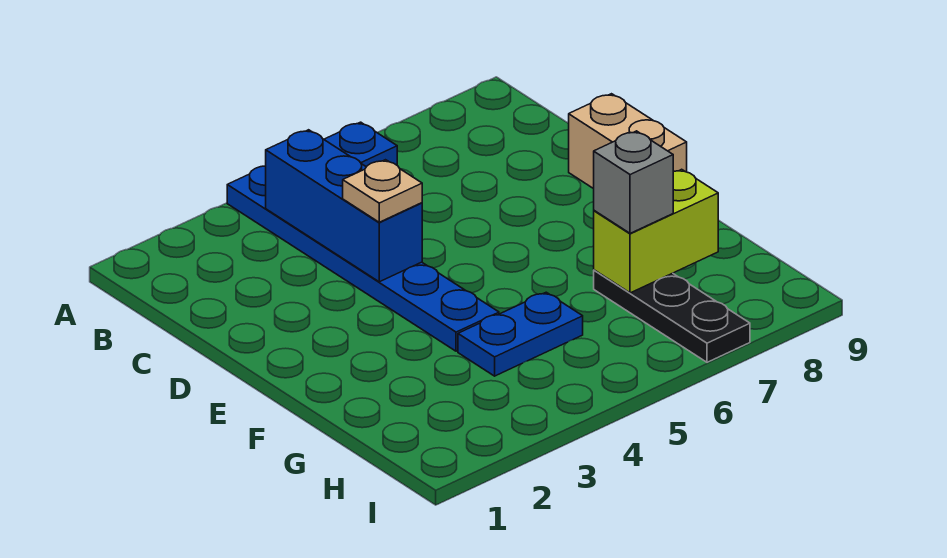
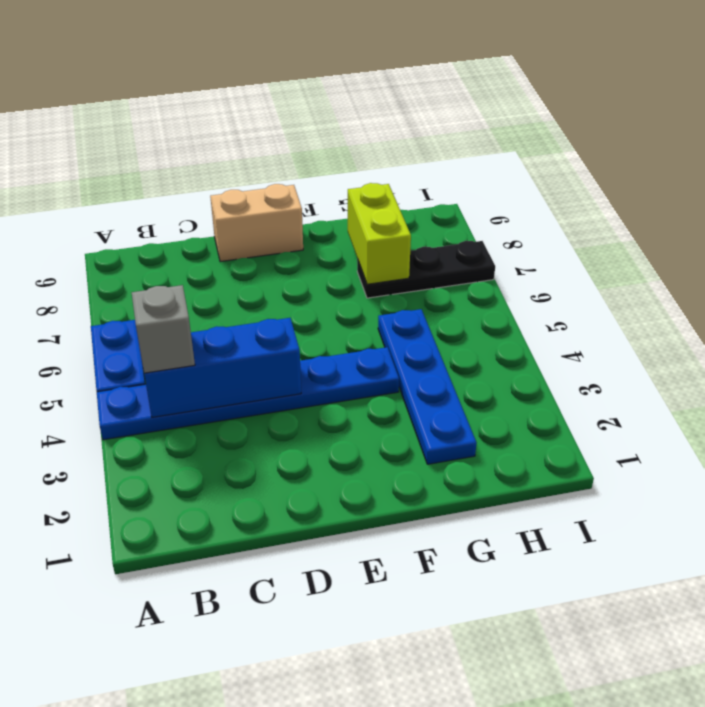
tan plate D4 level 3 -> none
blue plate G4:G5 level 1 -> blue plate G2:G5 level 1
grey brick G7 level 3 -> grey brick B4 level 3

